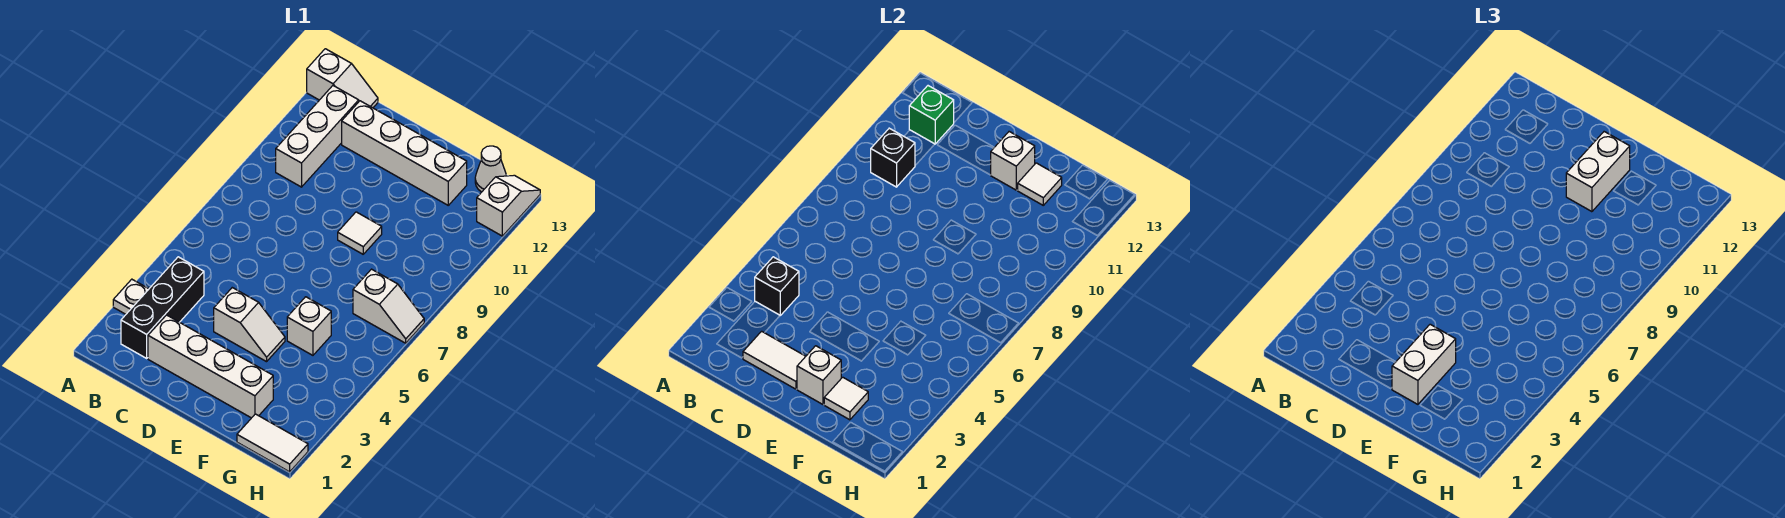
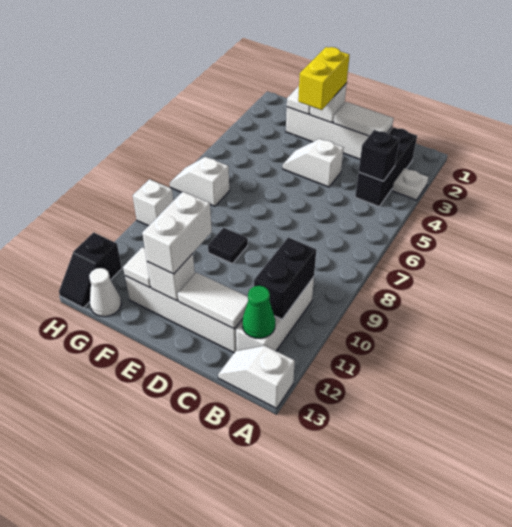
black brick B10 level 2 -> black brick B10:B11 level 2
green brick B12 level 2 -> green cone B12 level 2
white brick E2:E3 level 3 -> yellow brick E2:E3 level 3
white tile E9 level 1 -> black tile E9 level 1
white brick F5 level 1 -> white brick H9 level 1
white tile G1:H1 level 1 -> white tile C12:D12 level 2
white slope H12:H13 level 1 top 12 -> black slope H12:H13 level 1 top 12

